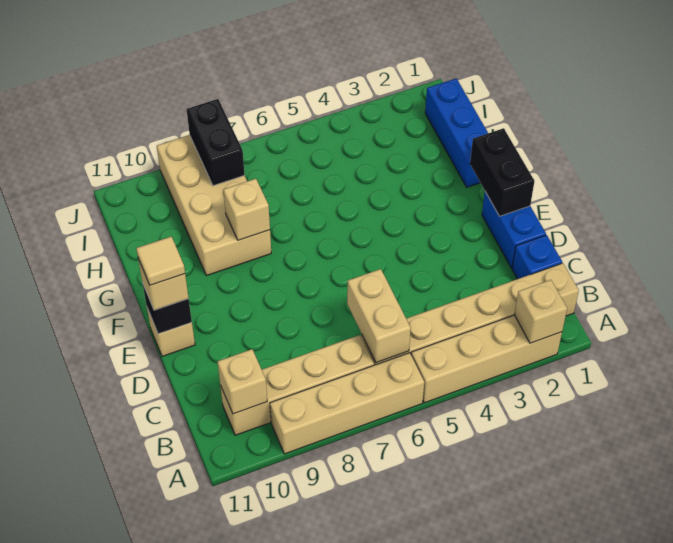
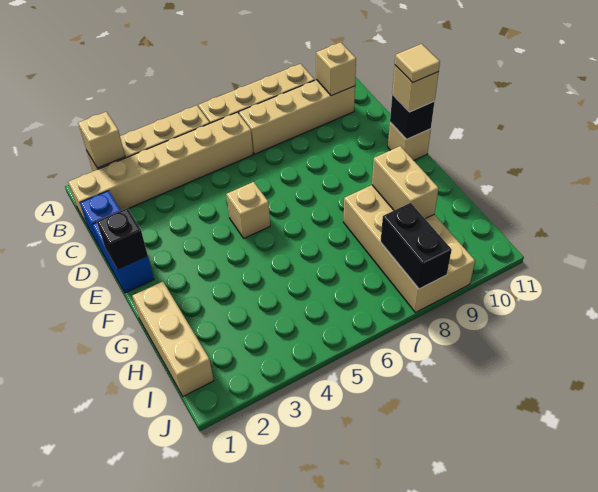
tan brick B6:C6 level 2 -> tan brick G9:H9 level 2
black brick E1:F1 level 2 -> black brick E1 level 2
blue brick G1:I1 level 1 -> tan brick G1:I1 level 1
tan brick G8 level 2 -> tan brick E5 level 1

